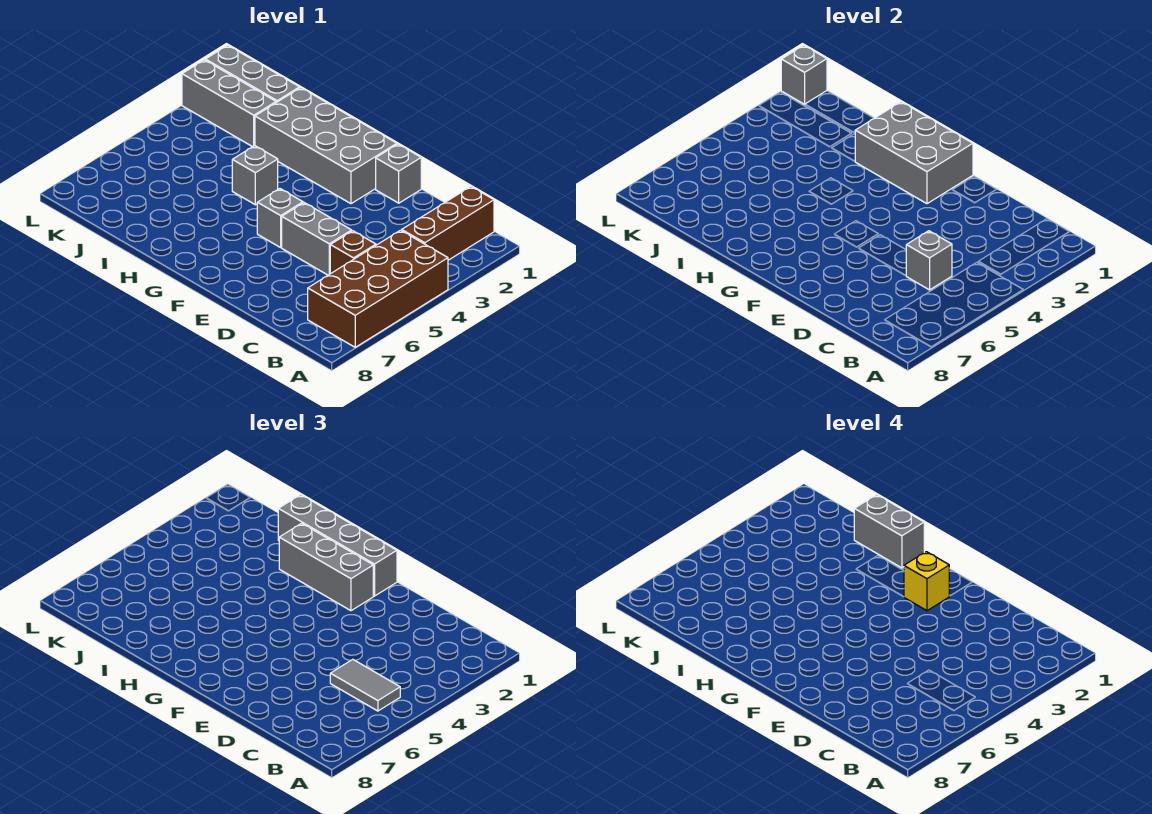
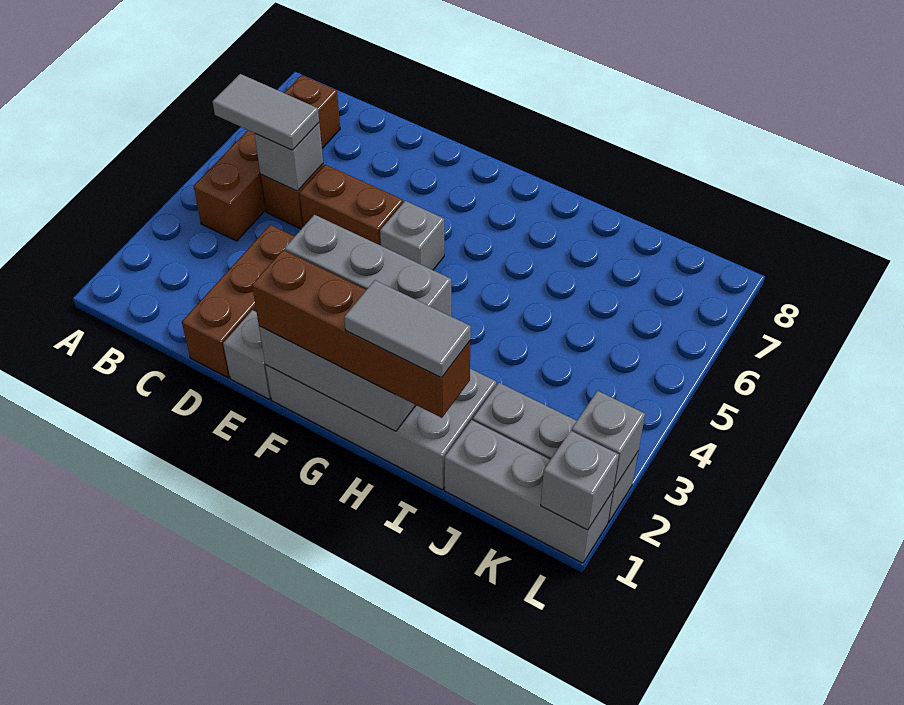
brown brick A4:B7 level 1 -> brown brick B4:B7 level 1
brown brick B1:B3 level 1 -> brown brick D1:D3 level 1
grey brick D5:E5 level 1 -> brown brick D5:E5 level 1
grey brick F1:I1 level 3 -> brown brick F1:I1 level 3
yellow brick F2 level 4 -> none
grey brick H1:I1 level 4 -> grey tile H1:I1 level 4
grey brick H4 level 1 -> grey brick L2 level 2

